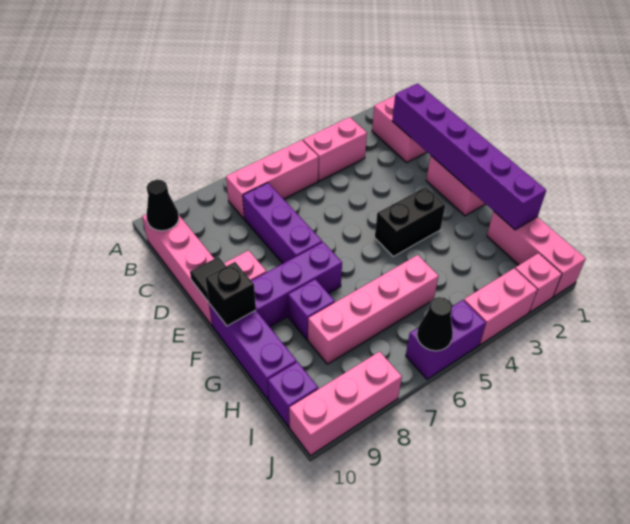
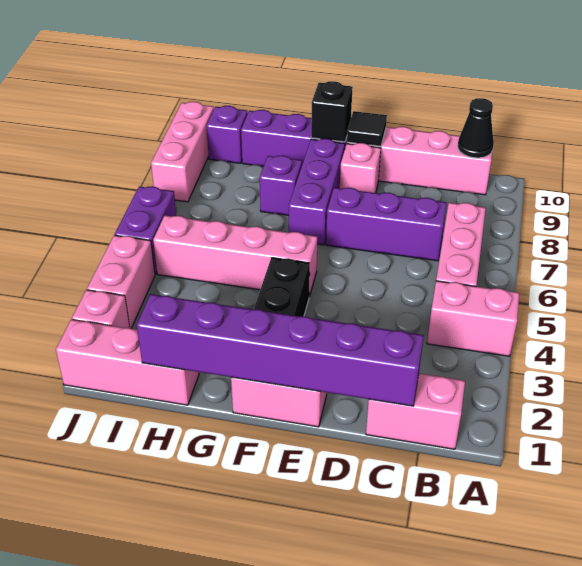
pink brick B3:B4 level 1 -> pink brick A4:B4 level 1
pink brick H5:H8 level 1 -> pink brick F5:I5 level 1
black cone J6 level 2 -> none

